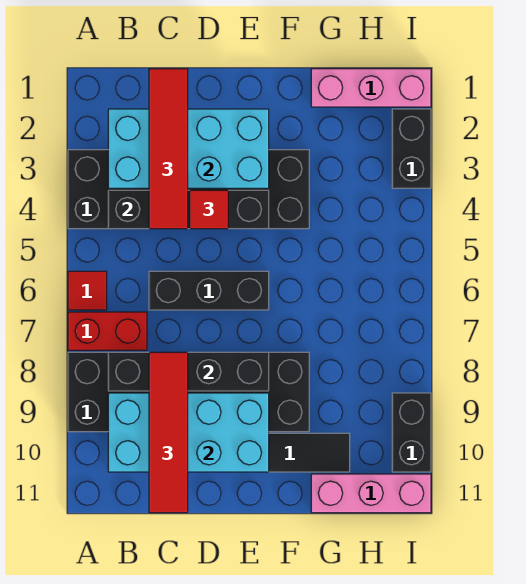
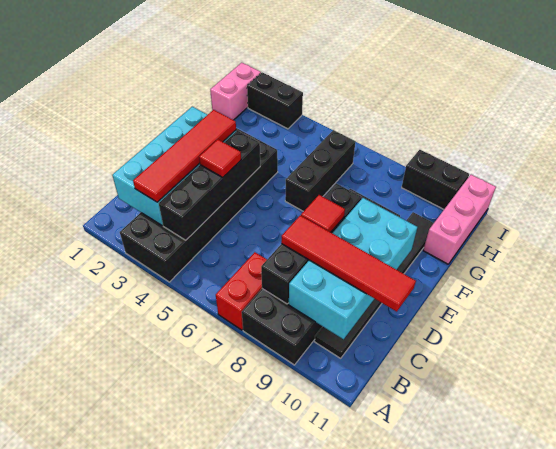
red tile A6 level 1 -> red tile D8 level 3
red tile C1:C4 level 3 -> red tile B3:E3 level 3
black brick C6:E6 level 1 -> black brick F6:H6 level 1
pink brick G1:I1 level 1 -> pink brick H1:I1 level 1

